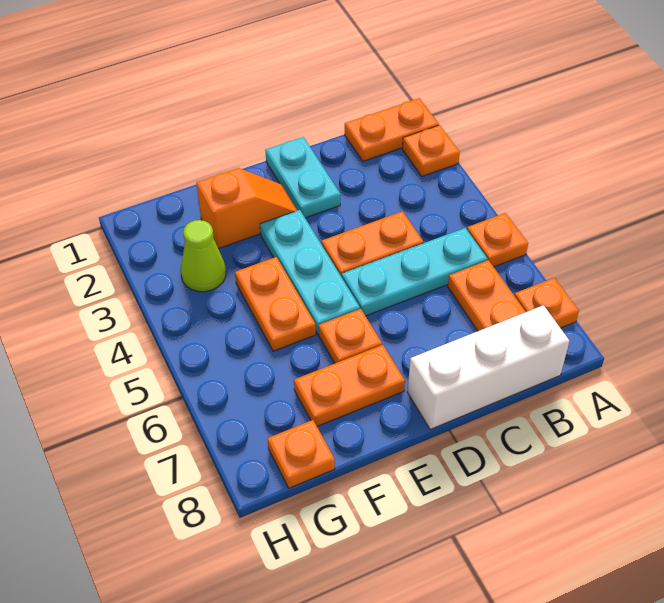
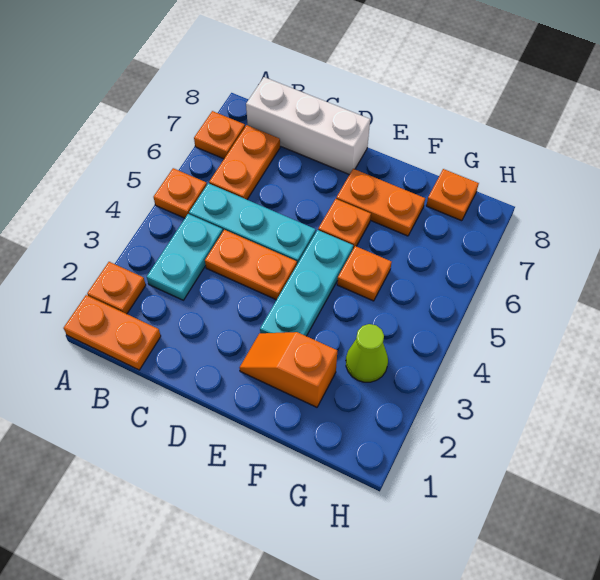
cyan plate D1:D2 level 1 -> cyan plate B3:B4 level 1
orange plate F4:F5 level 1 -> orange plate F5 level 1

